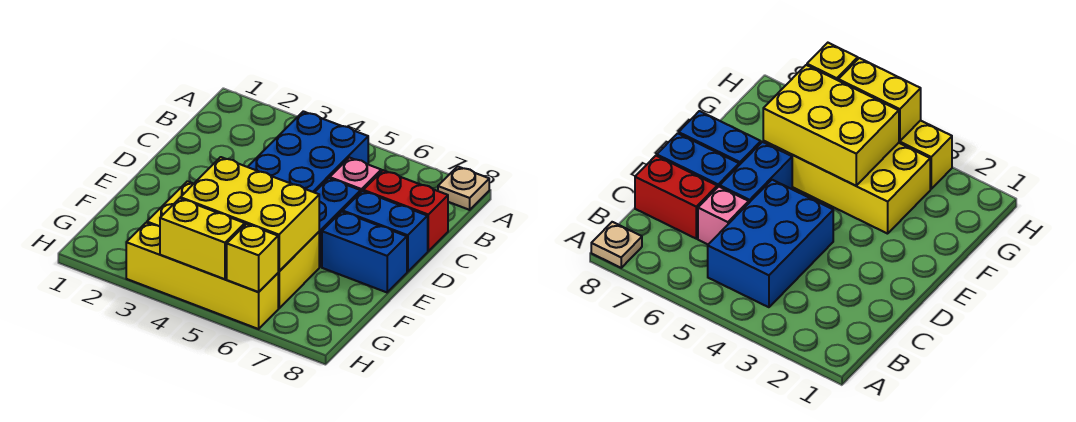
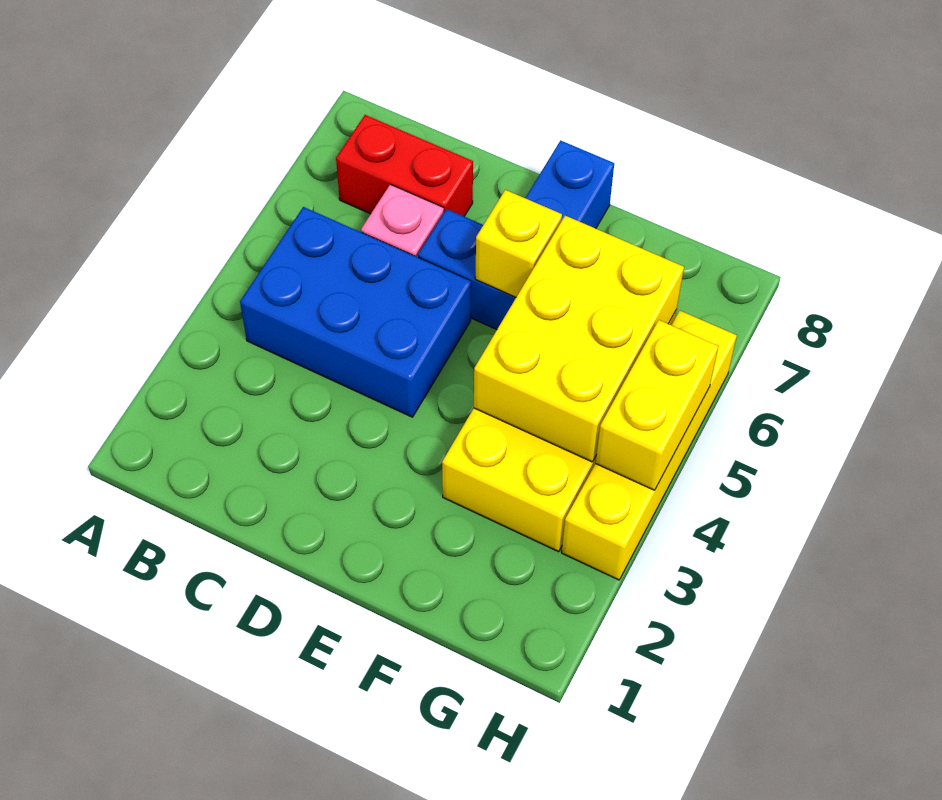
tan plate A8 level 1 -> none
red brick C7:C8 level 1 -> red brick B7:C7 level 1
blue brick D7:D8 level 1 -> none
yellow brick H6 level 2 -> yellow brick E6 level 2

